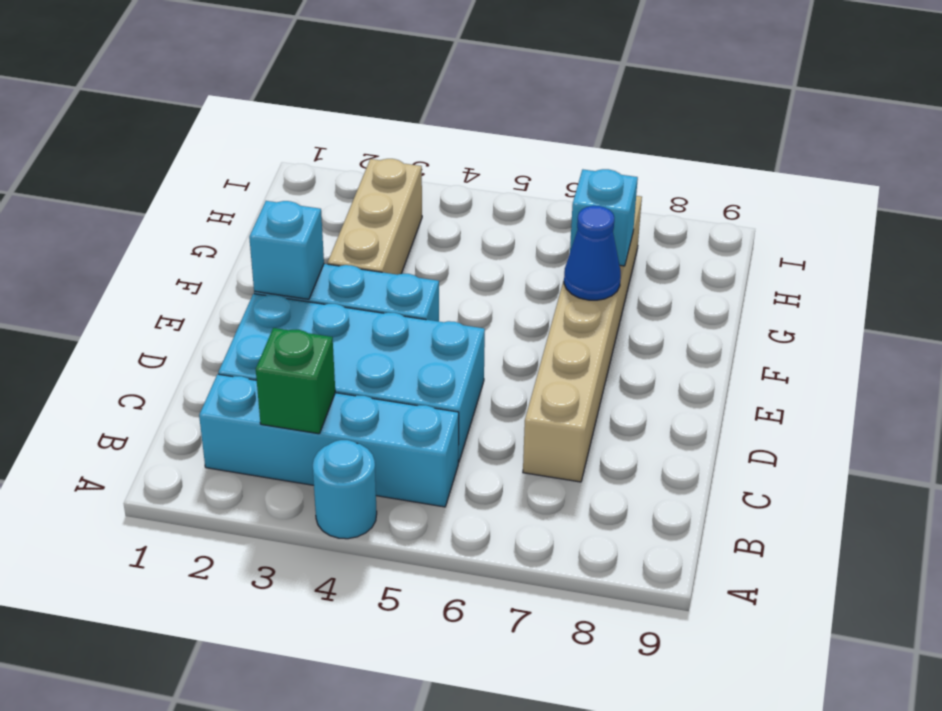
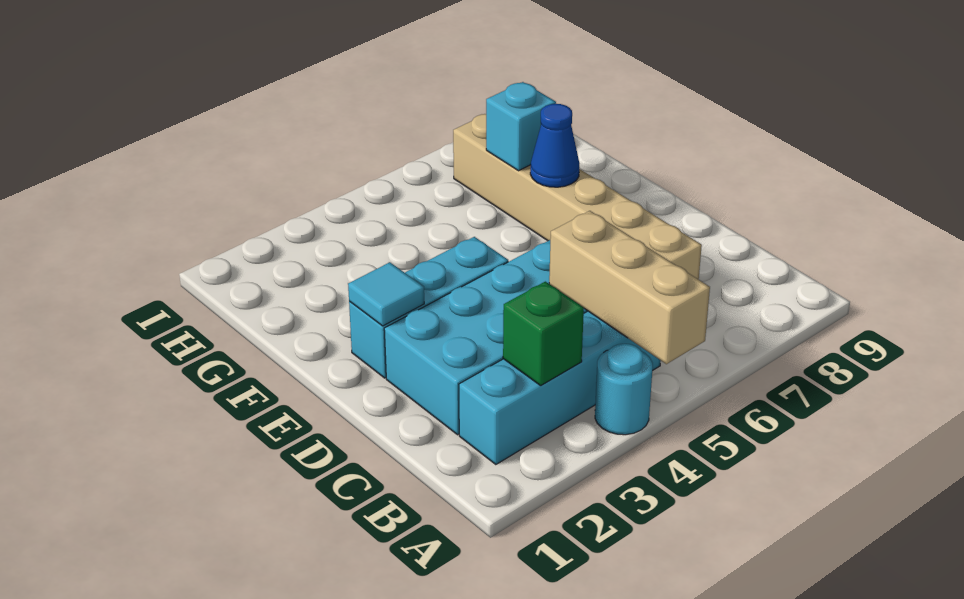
cyan brick E2 level 2 -> cyan tile E2 level 2
tan brick F3:H3 level 1 -> tan brick A5:C5 level 2

